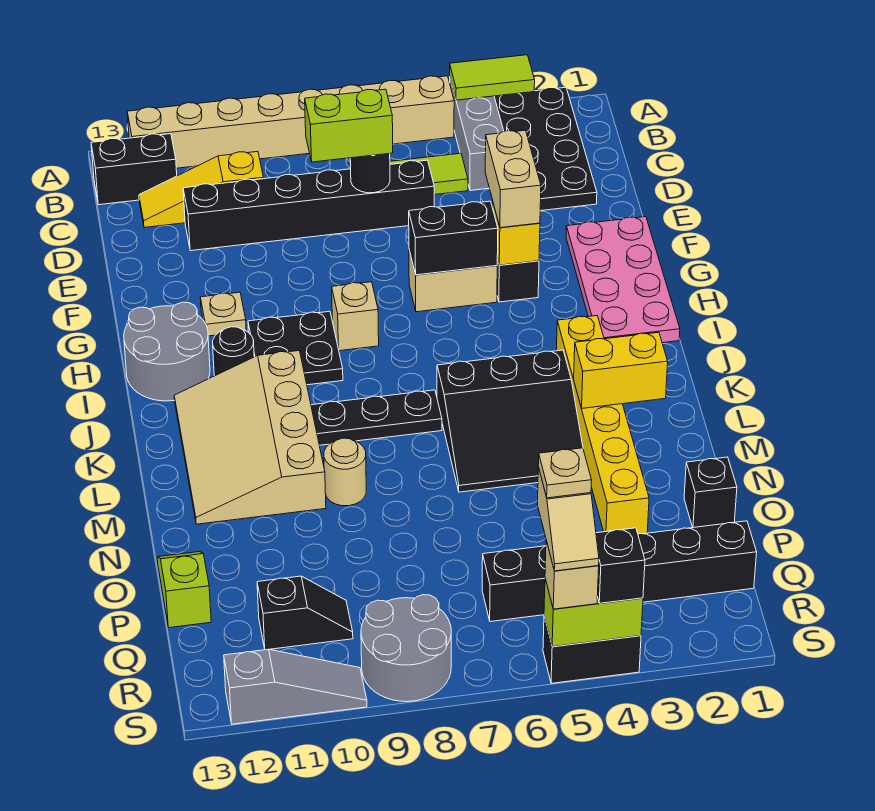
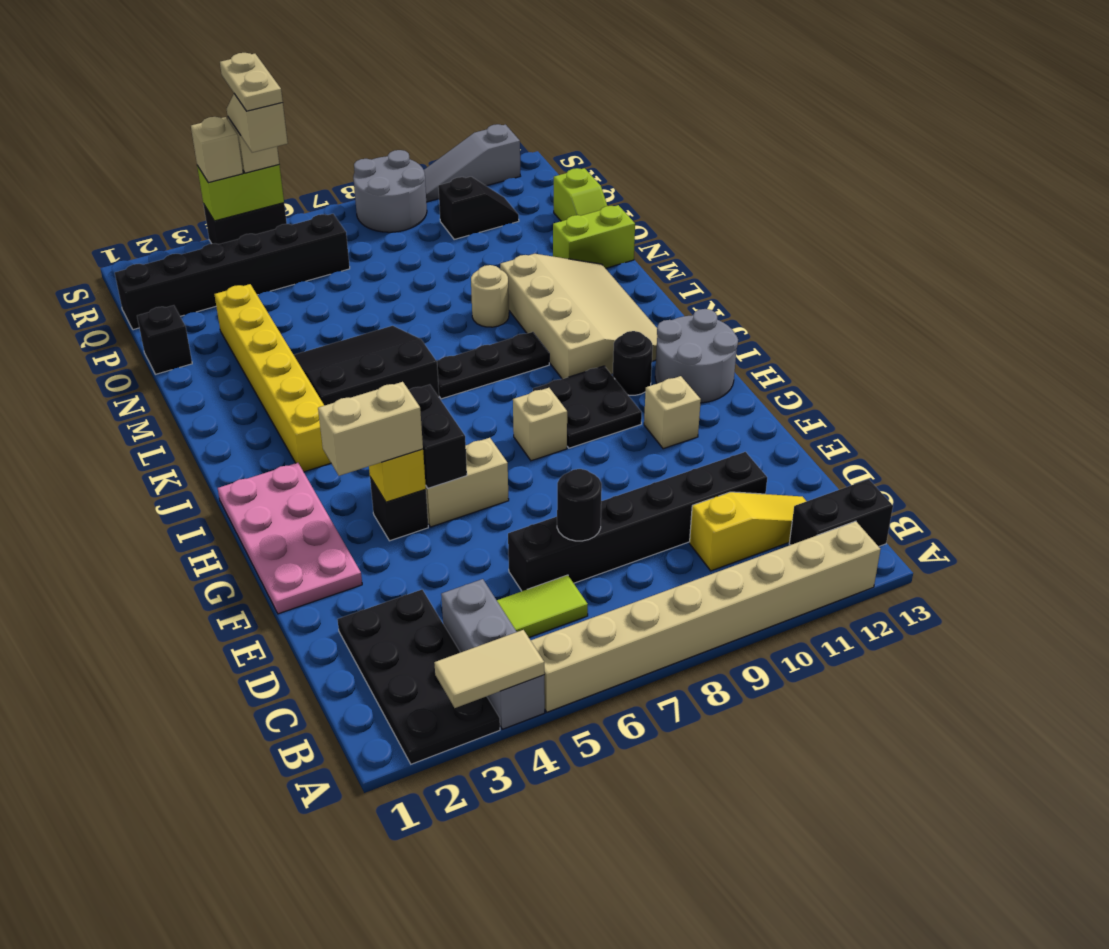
lime tile A3:A4 level 2 -> tan tile A3:A4 level 2
lime brick D7:D8 level 3 -> lime brick N12:N13 level 1
tan brick F4:G4 level 3 -> tan brick G3:G4 level 3
black brick G5:G6 level 2 -> black brick G5:H5 level 2
tan plate G11 level 1 -> tan brick G11 level 1
yellow brick L2:L3 level 2 -> none
black slope Q10:Q11 level 1 top 11 -> black slope Q10:Q11 level 1 top 10
tan plate R5 level 5 -> tan plate R5:S5 level 5
black brick S4 level 3 -> tan brick S4 level 3

